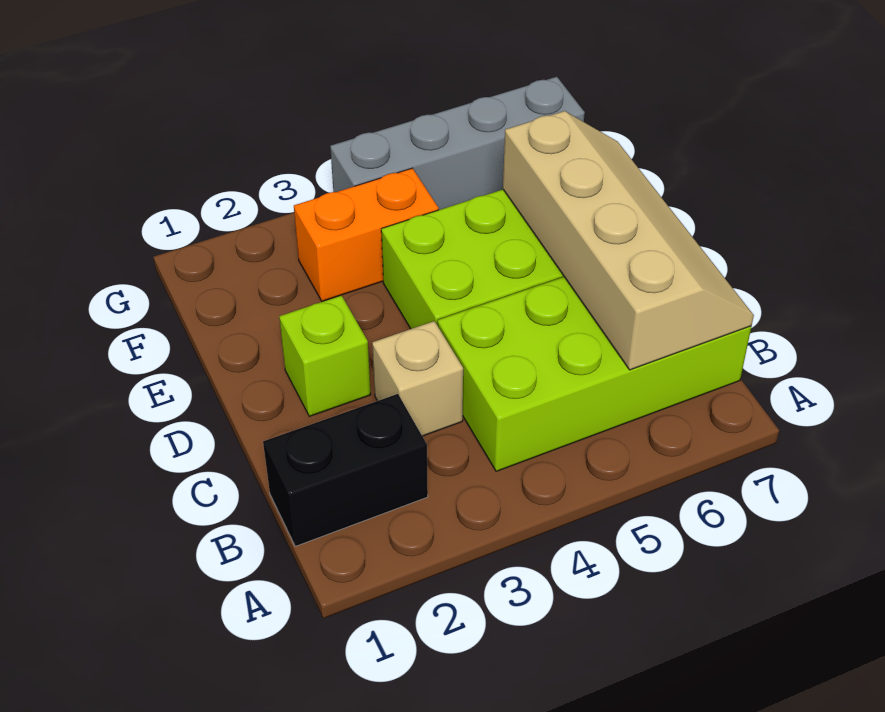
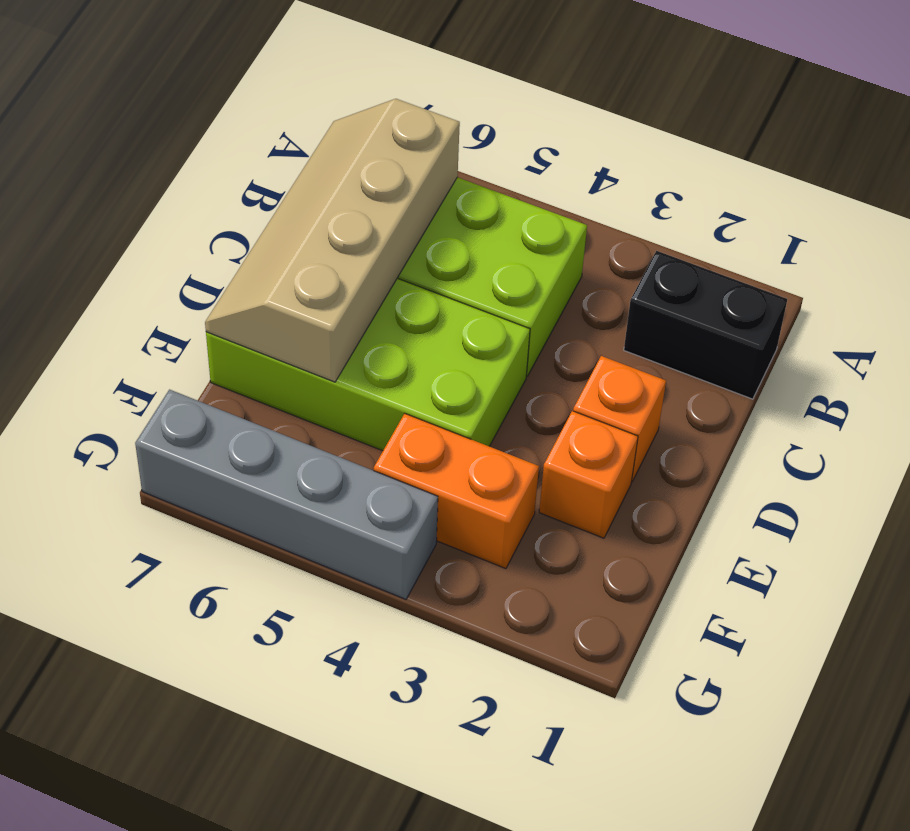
tan brick C3 level 1 -> none
lime brick D2 level 1 -> orange brick D2 level 1
none -> orange brick E2 level 1

